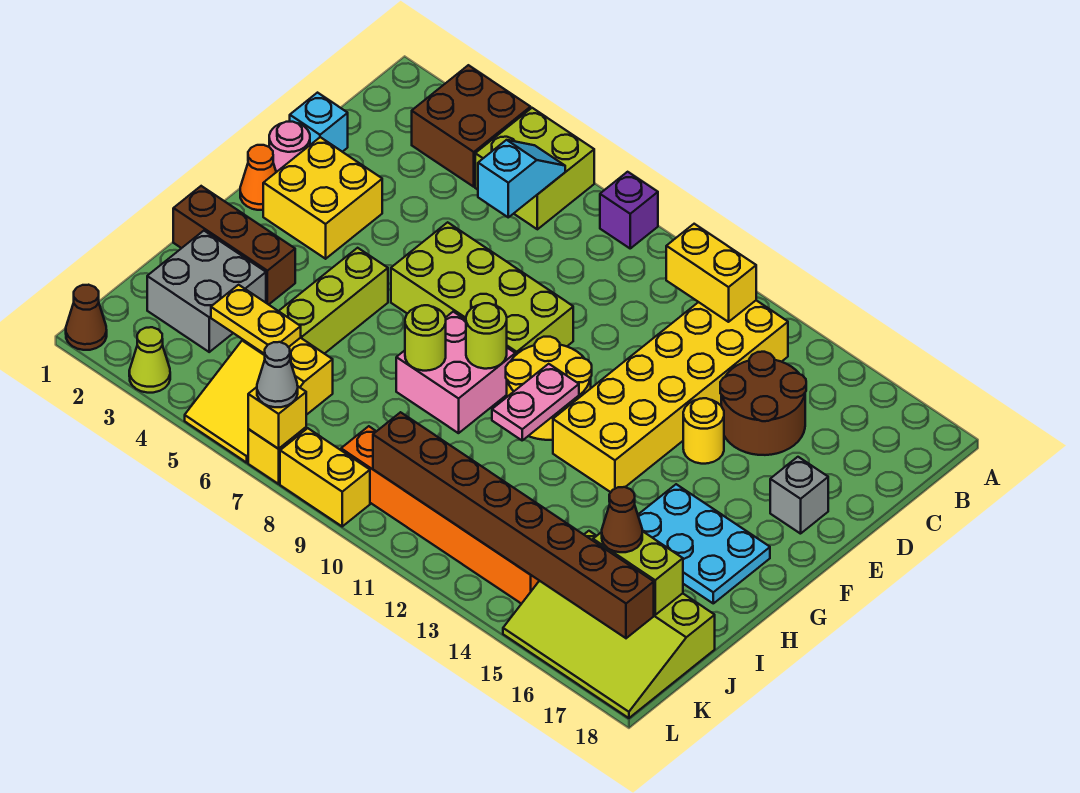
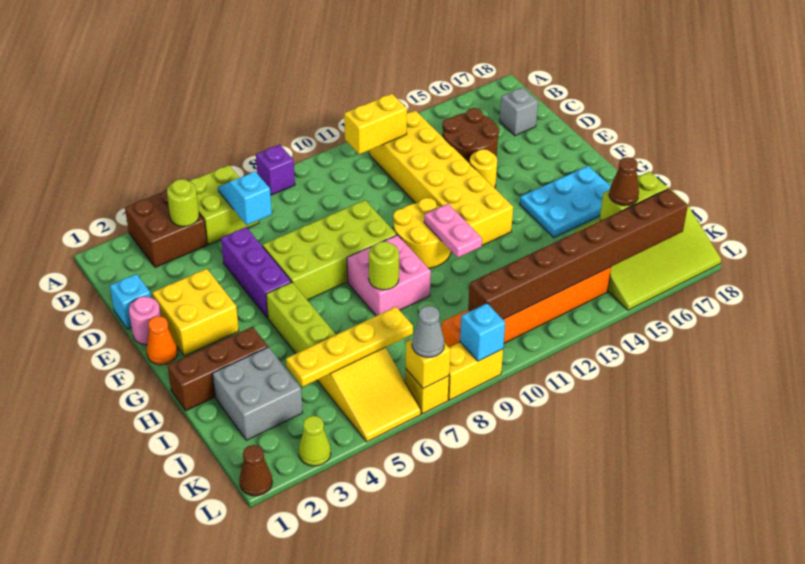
none -> purple brick D5:F5 level 1
grey brick E17 level 1 -> grey brick C17 level 1
lime round brick G9 level 2 -> lime round brick B4 level 2
yellow plate J4:J5 level 2 -> yellow plate J4:J7 level 2
none -> cyan brick L9 level 2

